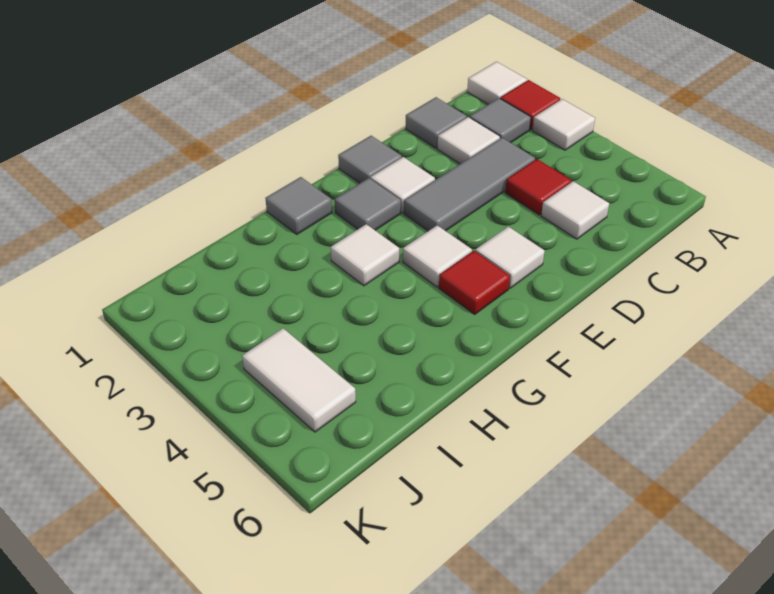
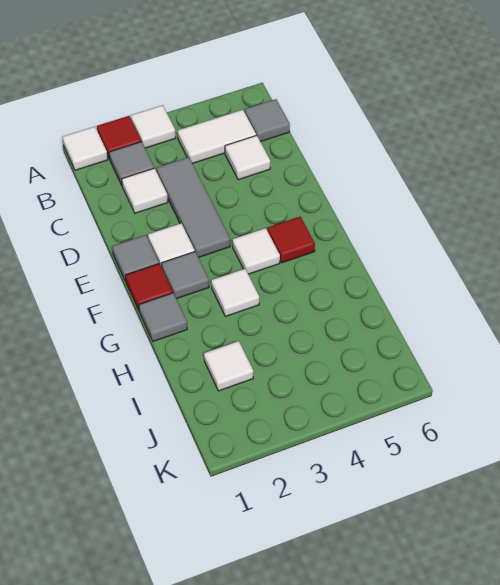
grey tile C1 level 1 -> grey tile B6 level 1
red tile C4 level 1 -> red tile F1 level 1
white tile E5 level 1 -> white tile I2 level 1
white tile J4:J5 level 1 -> white tile B4:B5 level 1

